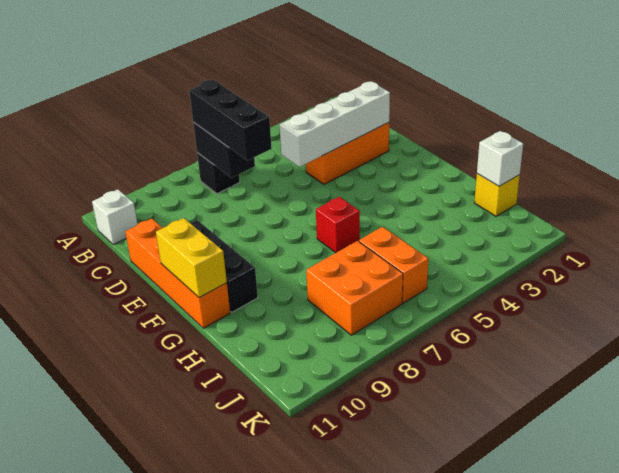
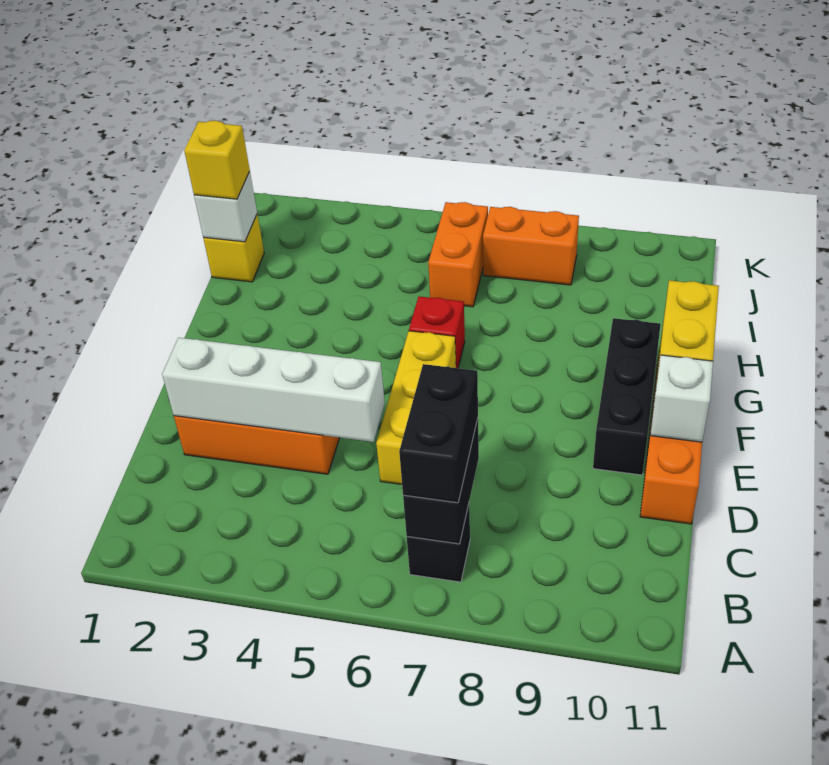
black brick B7:D7 level 3 -> black brick B7:C7 level 3
white brick B11 level 1 -> white brick E11 level 2
none -> yellow brick D6:F6 level 1
none -> yellow brick I1 level 3
orange brick I7:J8 level 1 -> orange brick J7:J8 level 1

